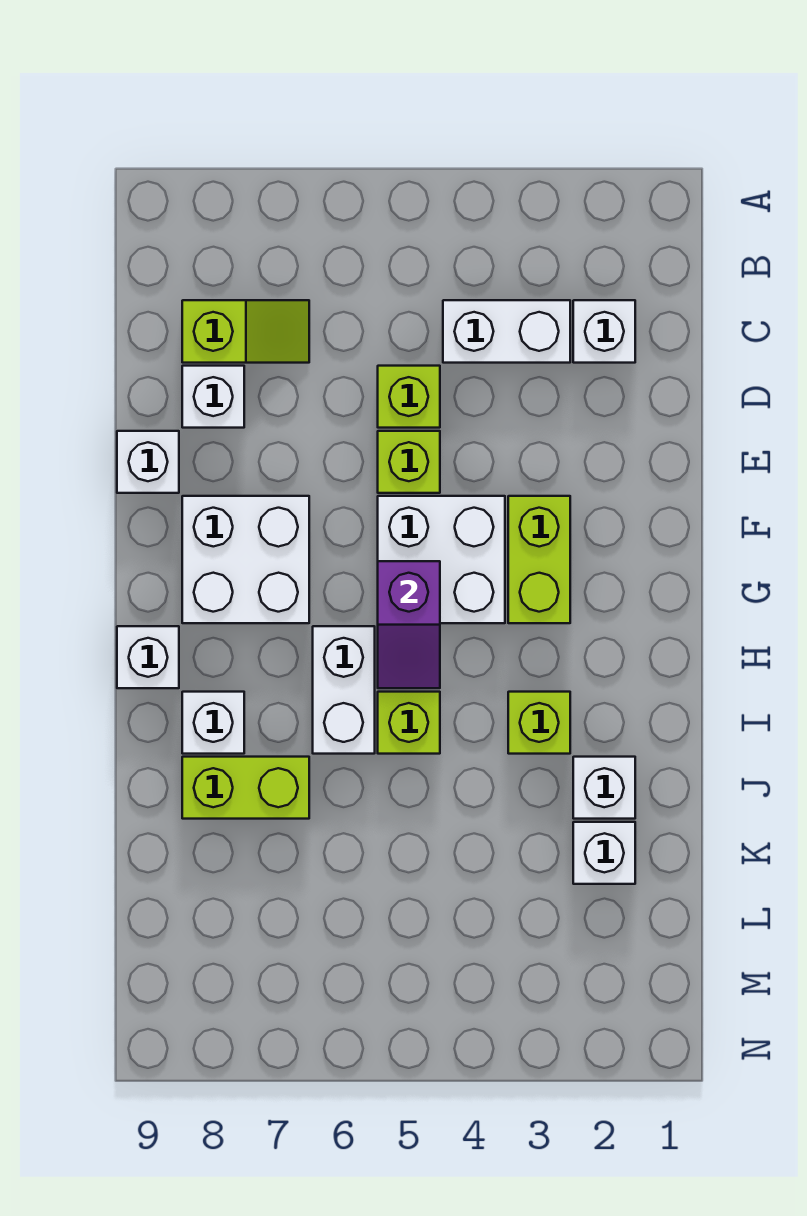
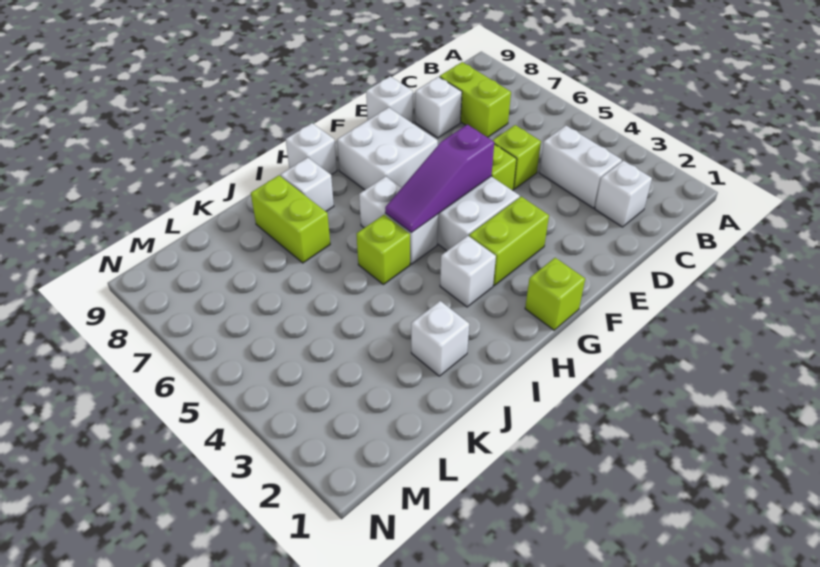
lime slope C7:C8 level 1 top 8 -> lime brick C7:C8 level 1
purple slope G5:H5 level 2 top G -> purple slope F5:H5 level 2 top F
white brick H6:I6 level 1 -> white brick H5:H6 level 1
lime brick I3 level 1 -> lime brick G1 level 1
white brick K2 level 1 -> white brick H3 level 1

